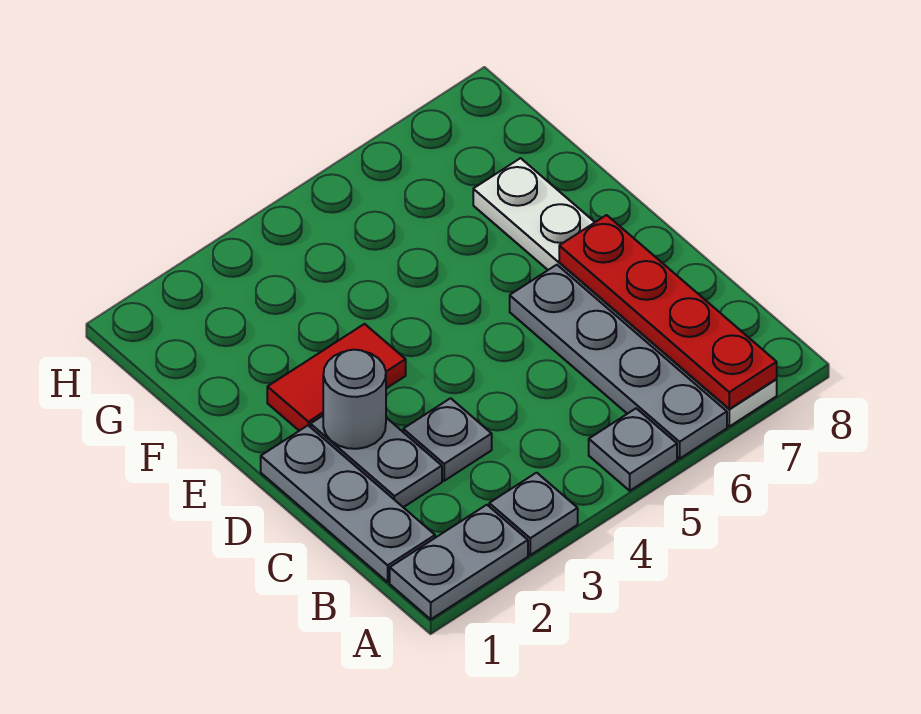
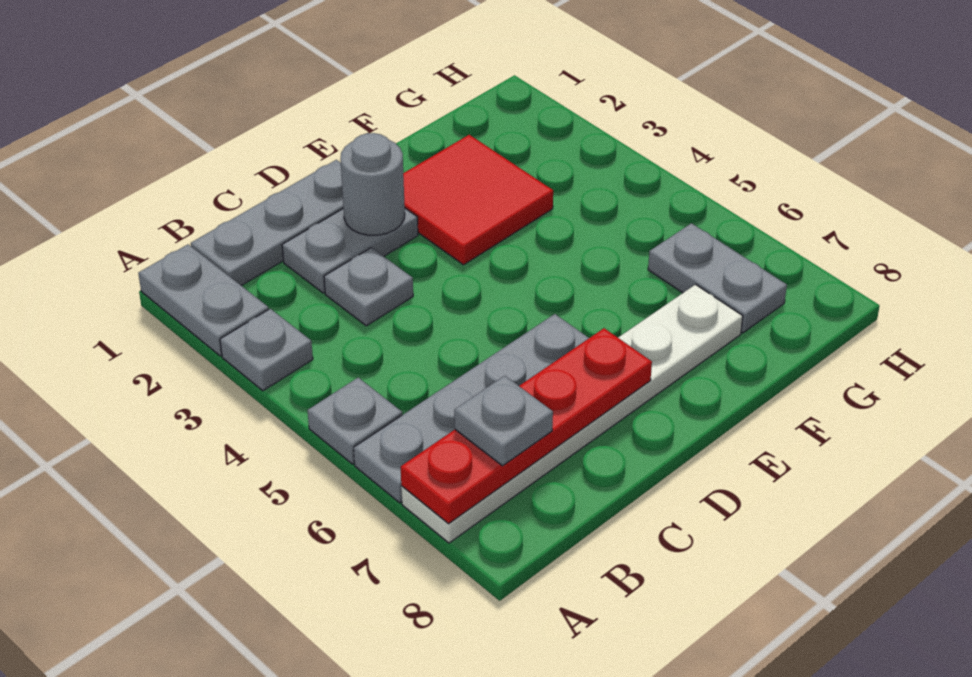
none -> grey plate B7 level 3
red tile E2:E3 level 1 -> red tile E2:F3 level 1
none -> grey plate G6:G7 level 1

